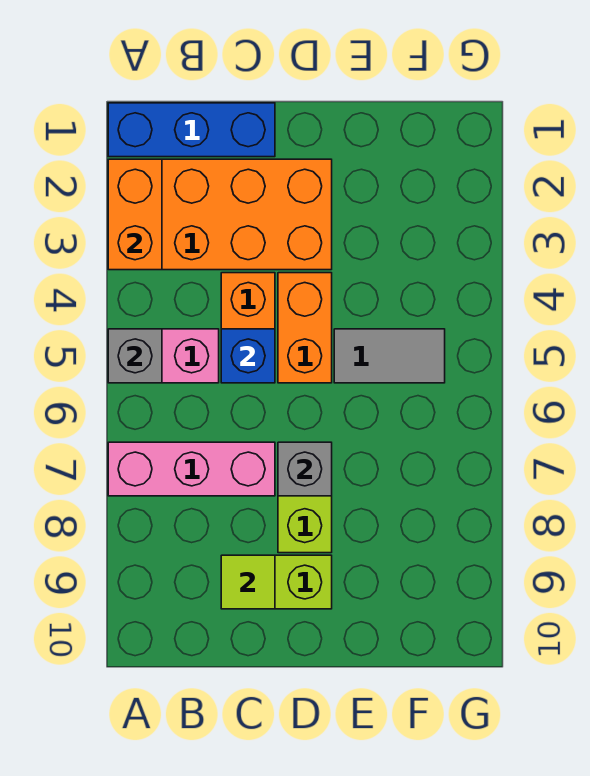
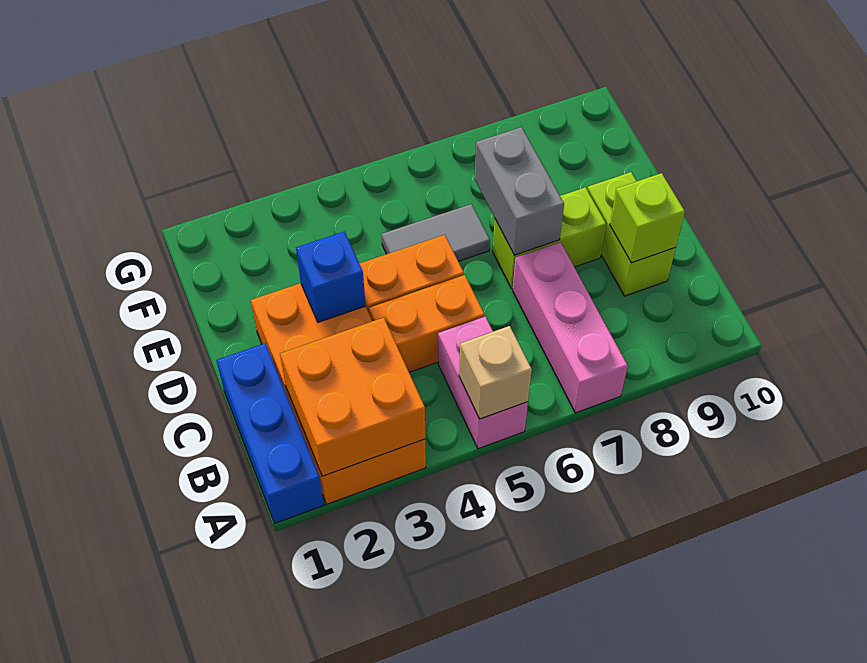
orange brick A2:A3 level 2 -> orange brick A2:B3 level 2
grey brick A5 level 2 -> tan brick A5 level 2
blue brick C5 level 2 -> blue brick D3 level 2
lime tile C9 level 2 -> lime brick C9 level 2
grey brick D7 level 2 -> grey brick D7:E7 level 2
grey tile E5:F5 level 1 -> grey tile E5:E6 level 1

